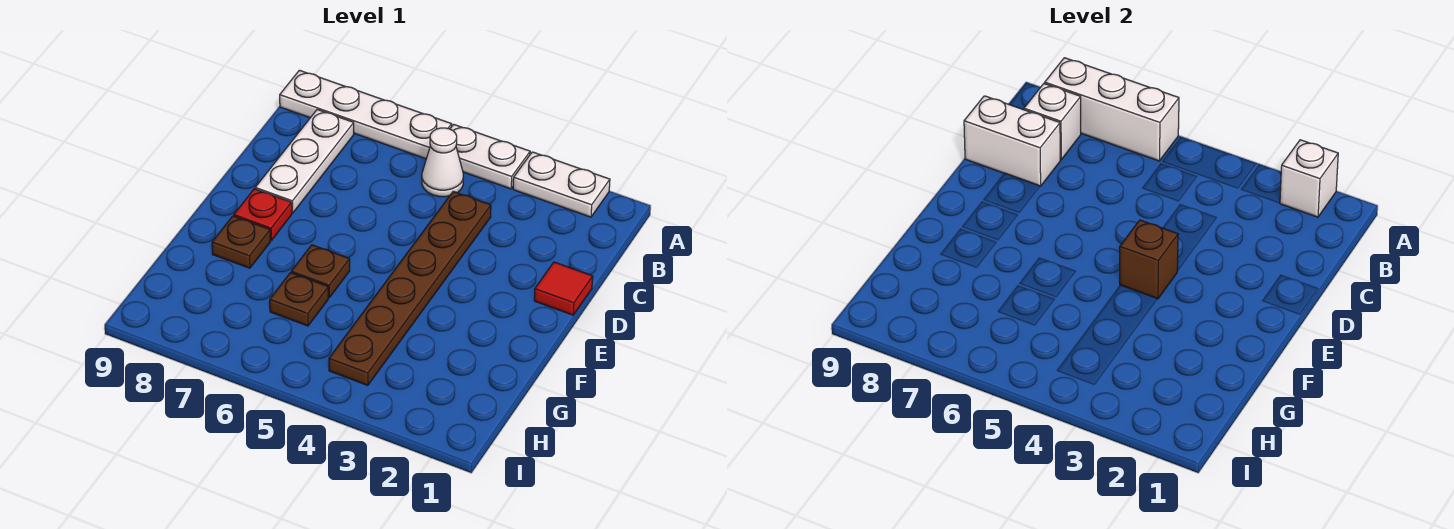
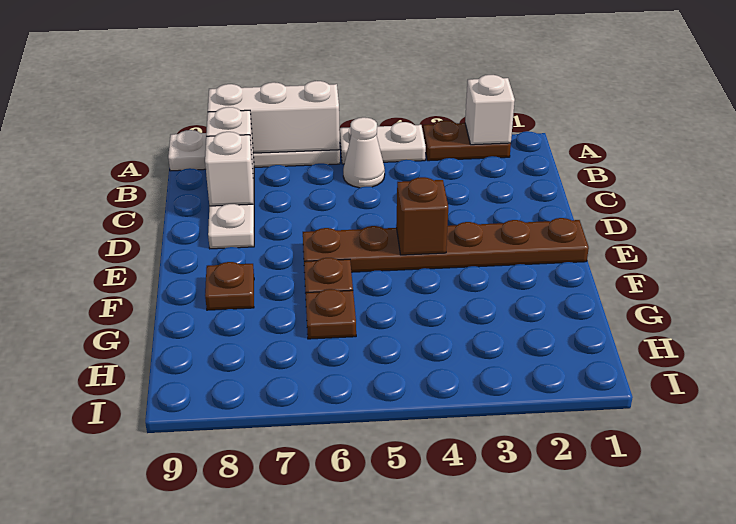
white plate A2:A3 level 1 -> brown plate A2:A3 level 1
brown plate C4:H4 level 1 -> brown plate E1:E6 level 1
white brick C8:C9 level 2 -> white brick C8 level 2
red tile D1 level 1 -> none
red plate E8 level 1 -> none

